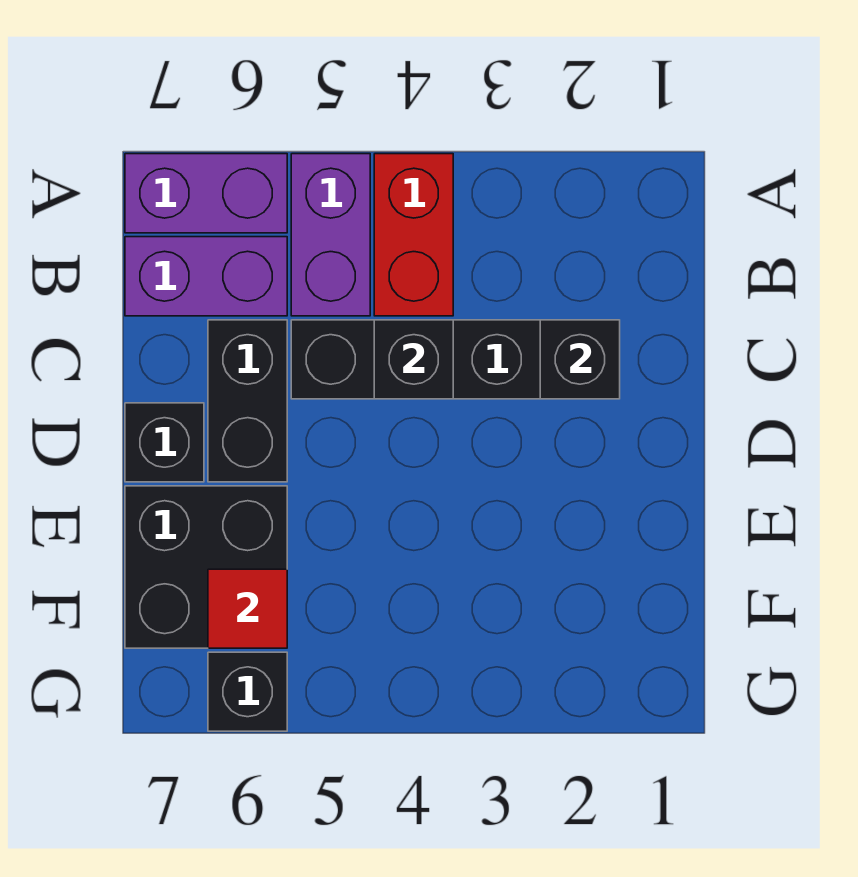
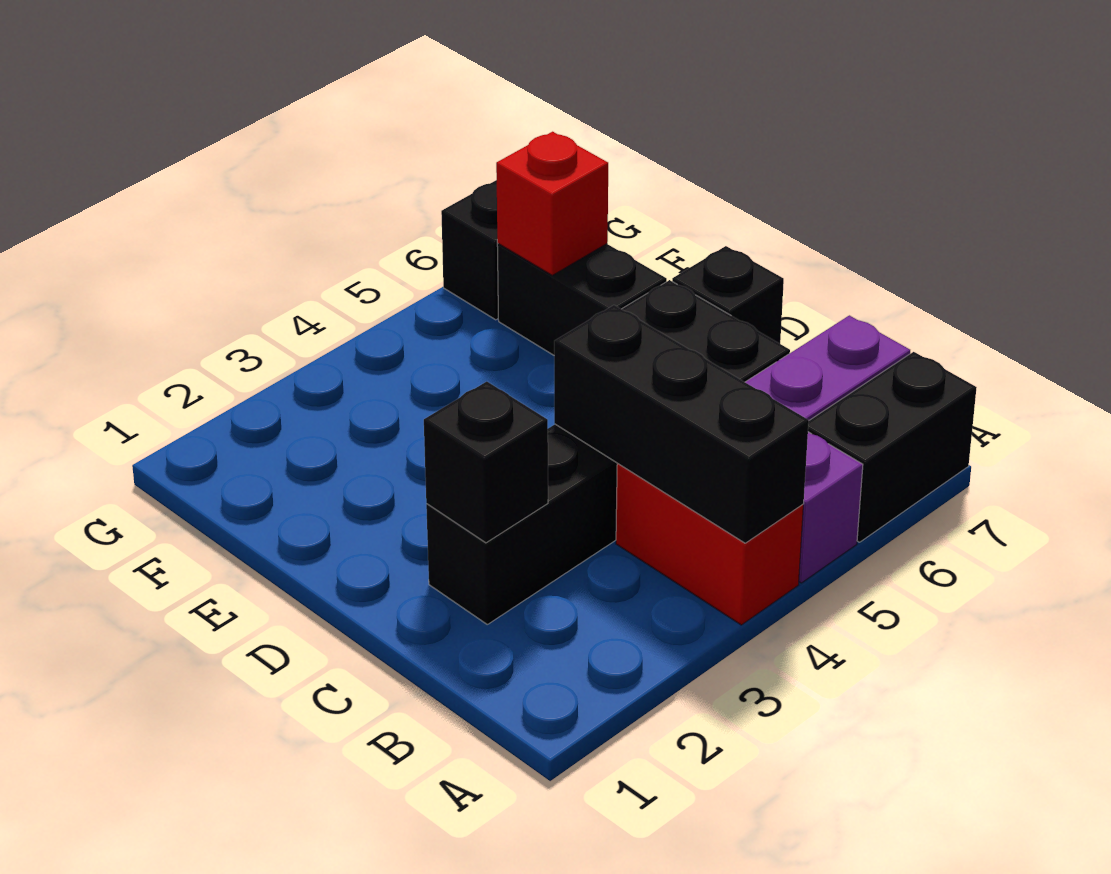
purple brick A6:A7 level 1 -> black brick A6:A7 level 1
black brick C4 level 2 -> black brick A4:C4 level 2
black brick E6:F7 level 1 -> black brick E6:F6 level 1
red tile F6 level 2 -> red brick F6 level 2

